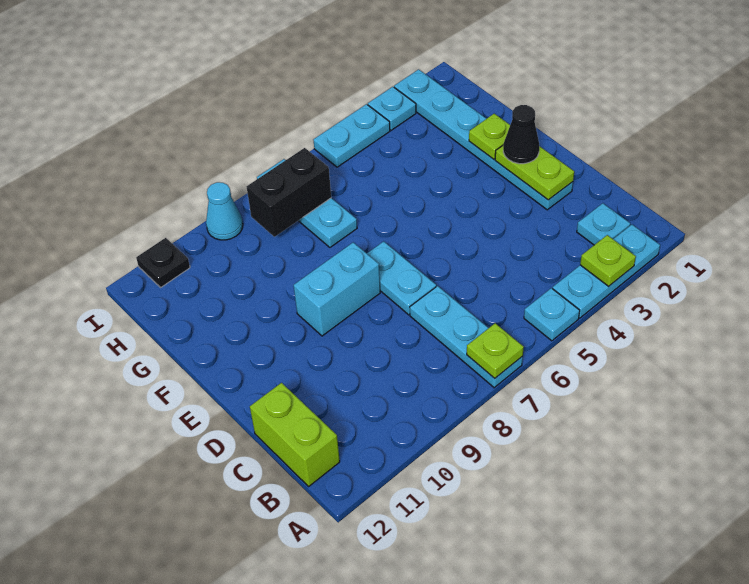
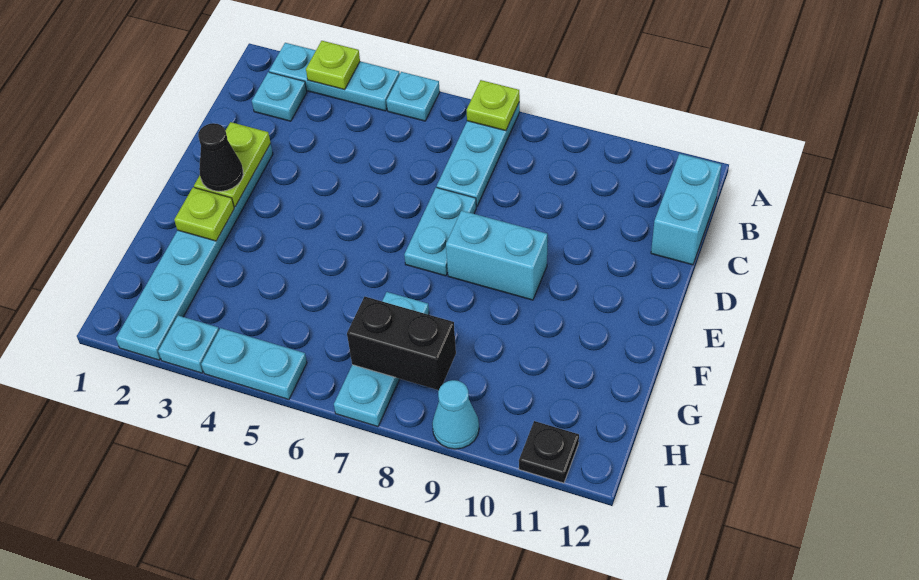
lime brick B12:C12 level 1 -> cyan brick B12:C12 level 1

